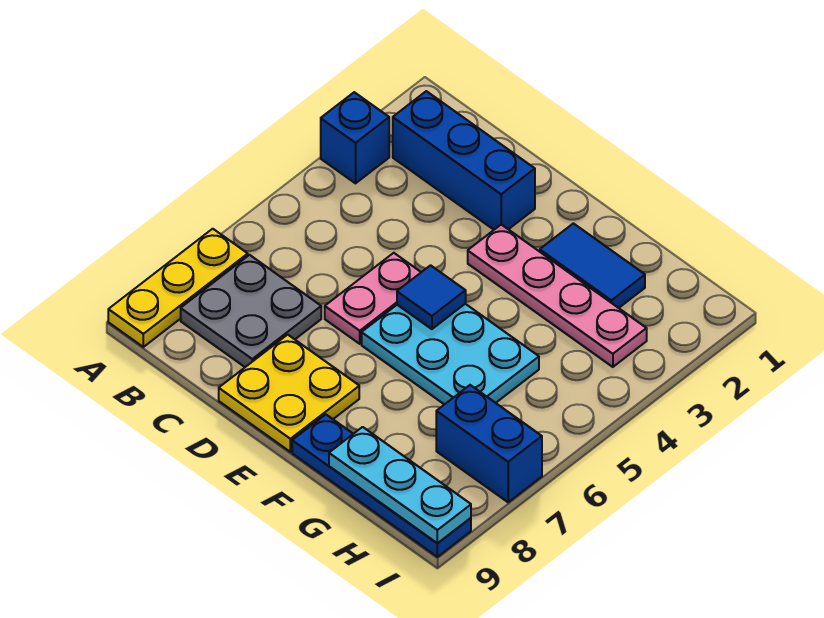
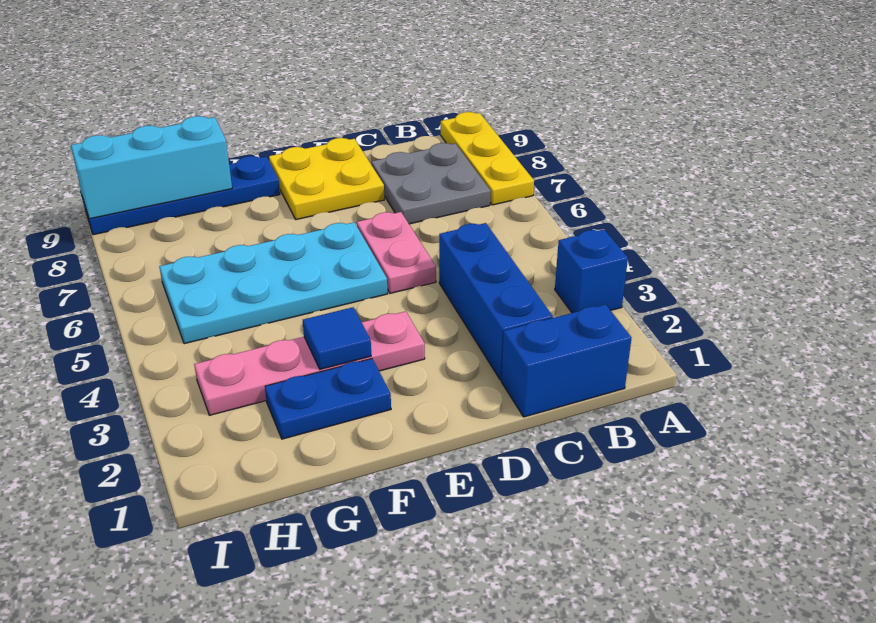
blue brick B2:D2 level 1 -> blue brick C2:C4 level 1
cyan plate E5:G6 level 1 -> cyan plate E5:H6 level 1
blue tile E5 level 2 -> blue tile F3 level 2
blue tile F2:G2 level 1 -> blue plate F2:G2 level 1
cyan plate G9:I9 level 2 -> cyan brick G9:I9 level 2
blue brick H7:I7 level 1 -> blue brick B1:C1 level 1

